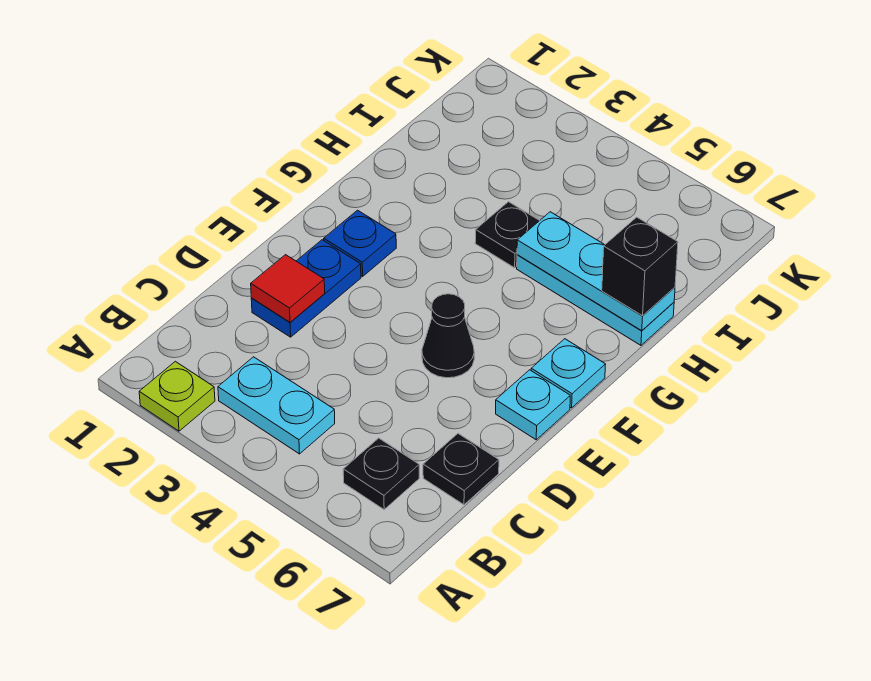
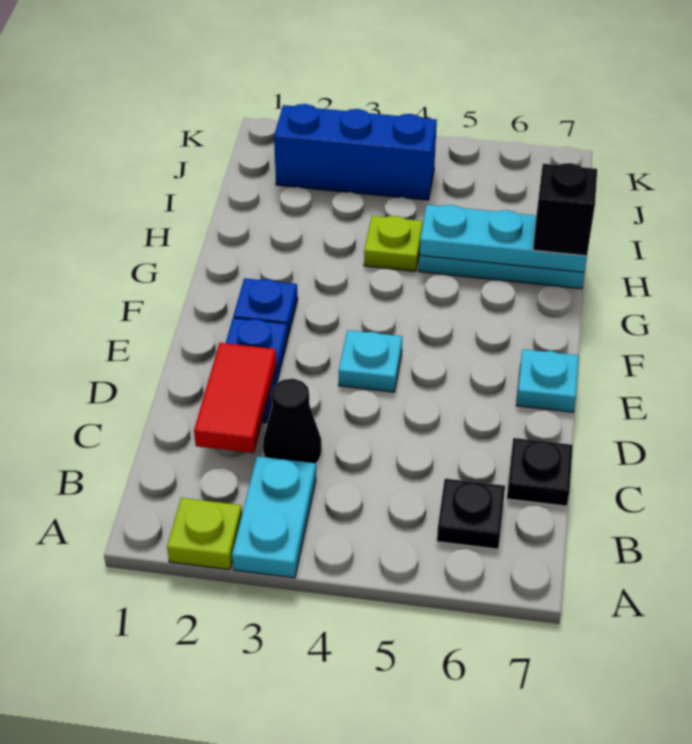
cyan plate B3:B4 level 1 -> cyan plate A3:B3 level 1
red tile D2 level 2 -> red tile C2:D2 level 2
black cone E5 level 1 -> black cone C3 level 1
cyan plate F7 level 1 -> cyan plate E4 level 1
black plate H4 level 1 -> lime plate H4 level 1
none -> blue brick J2:J4 level 1

